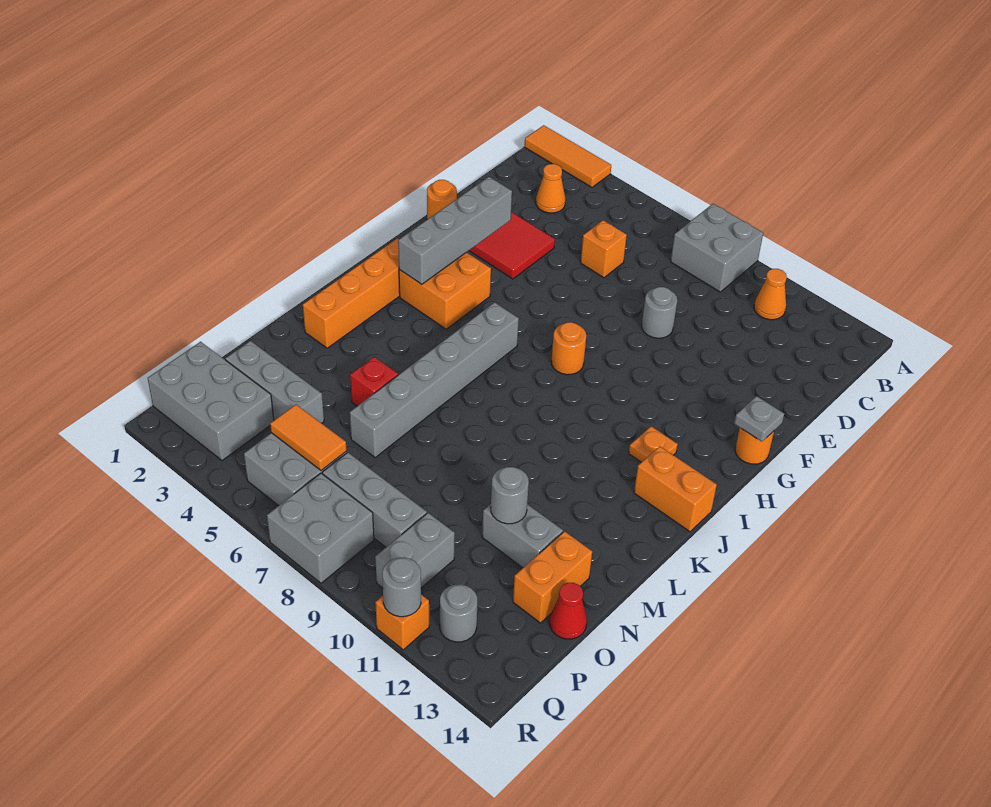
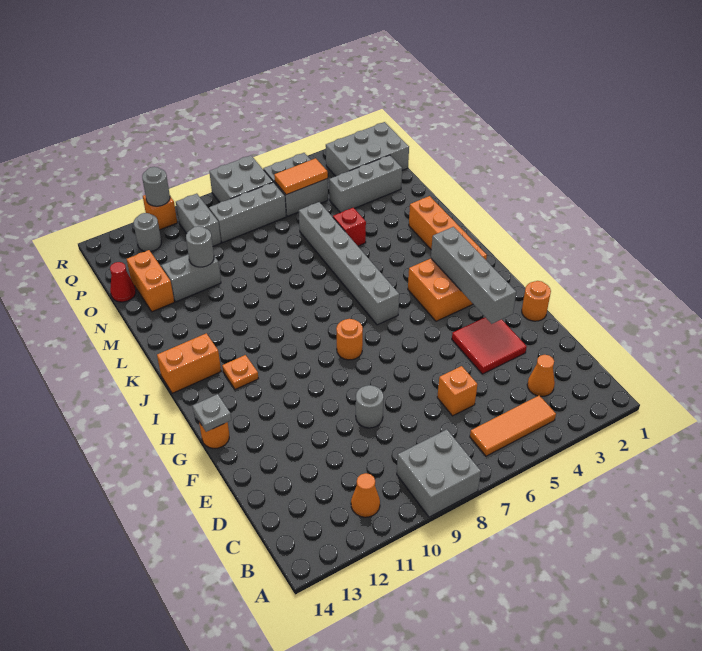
orange tile A1:A3 level 1 -> orange tile B4:B6 level 1

